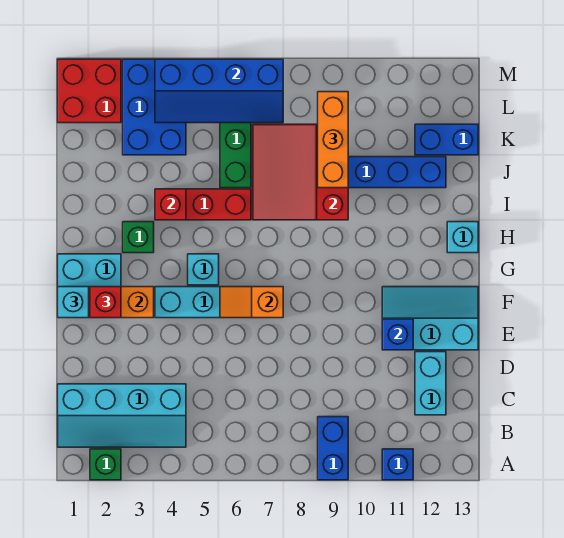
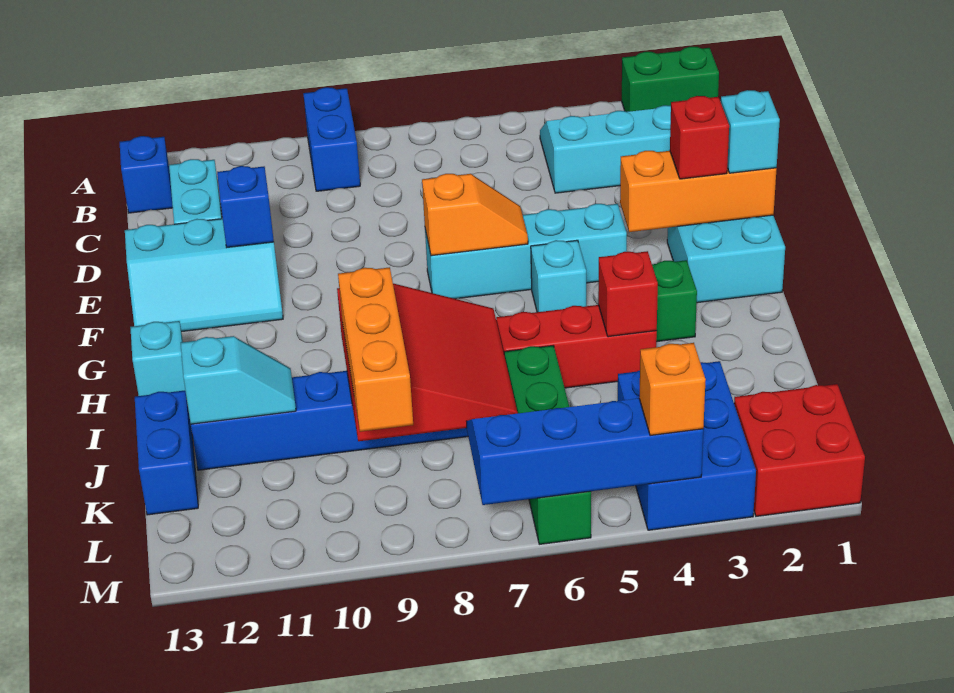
green brick A2 level 1 -> green brick A1:A2 level 1
blue brick A11 level 1 -> blue brick B13 level 1
none -> cyan slope J11:J12 level 2 top 12
blue brick K12:K13 level 1 -> blue brick J13:K13 level 1
none -> orange brick M4 level 3

